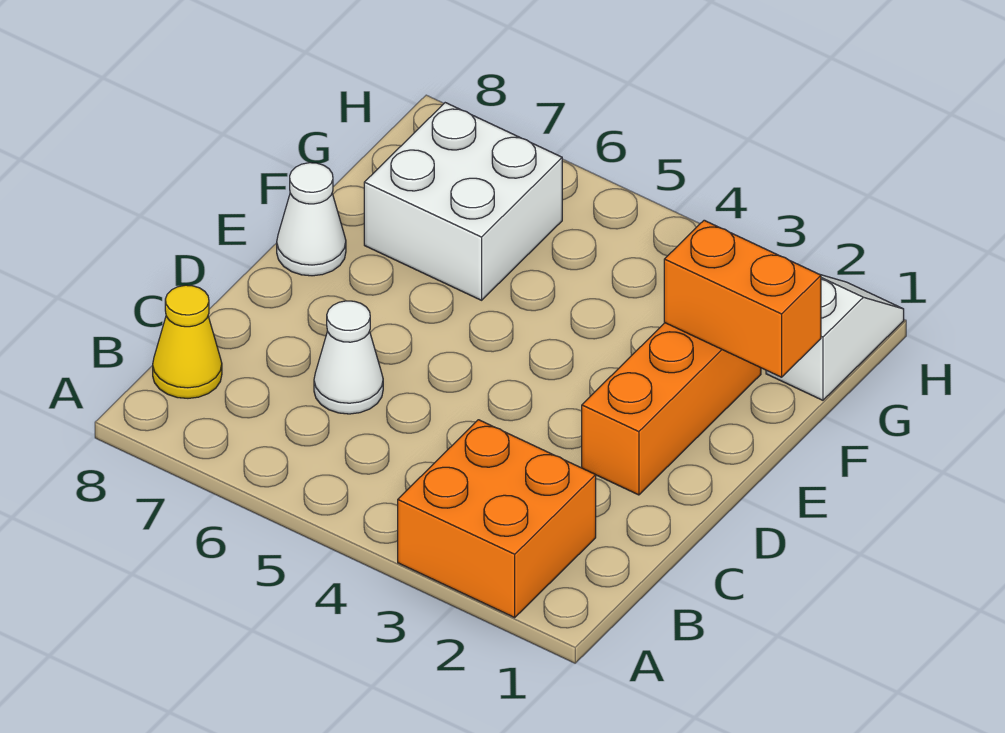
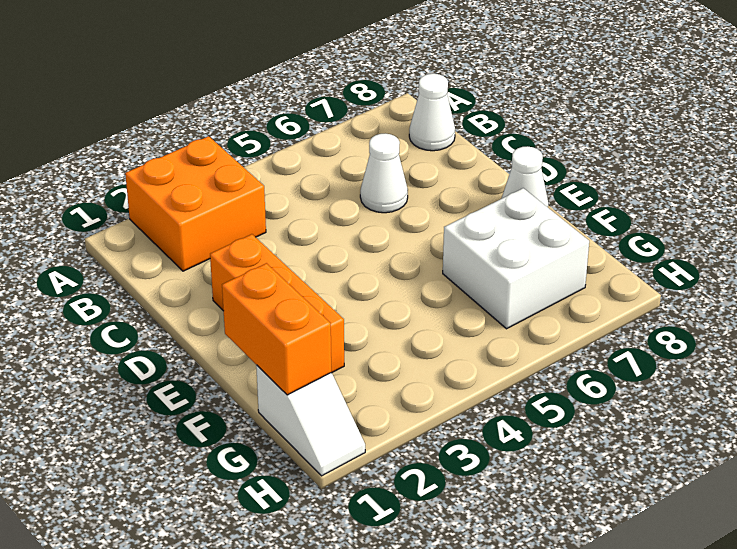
yellow cone B8 level 1 -> white cone B8 level 1
orange brick F1:F2 level 2 -> orange brick F1:G1 level 2

